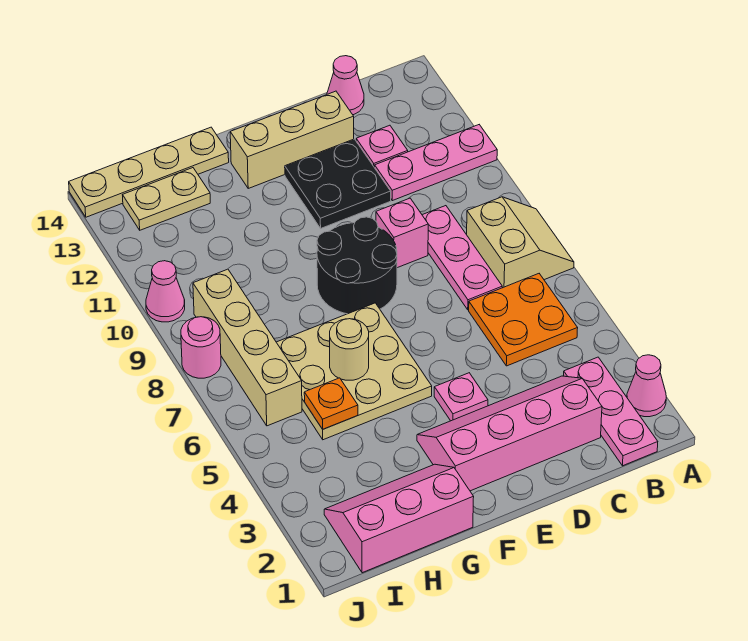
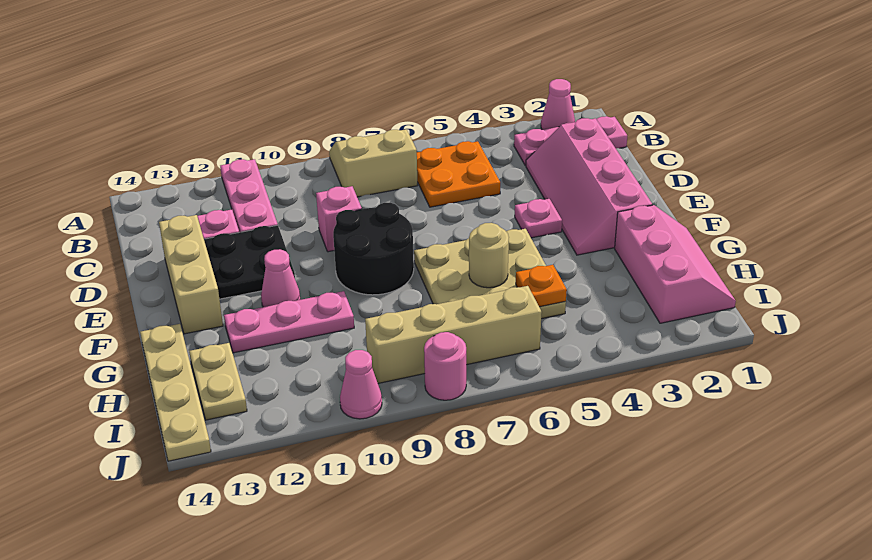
pink plate C7:C9 level 1 -> pink plate G10:G12 level 1
pink cone C14 level 1 -> pink cone F11 level 1
pink slope G1:I2 level 1 top 1 -> pink slope G1:I2 level 1 top 2

